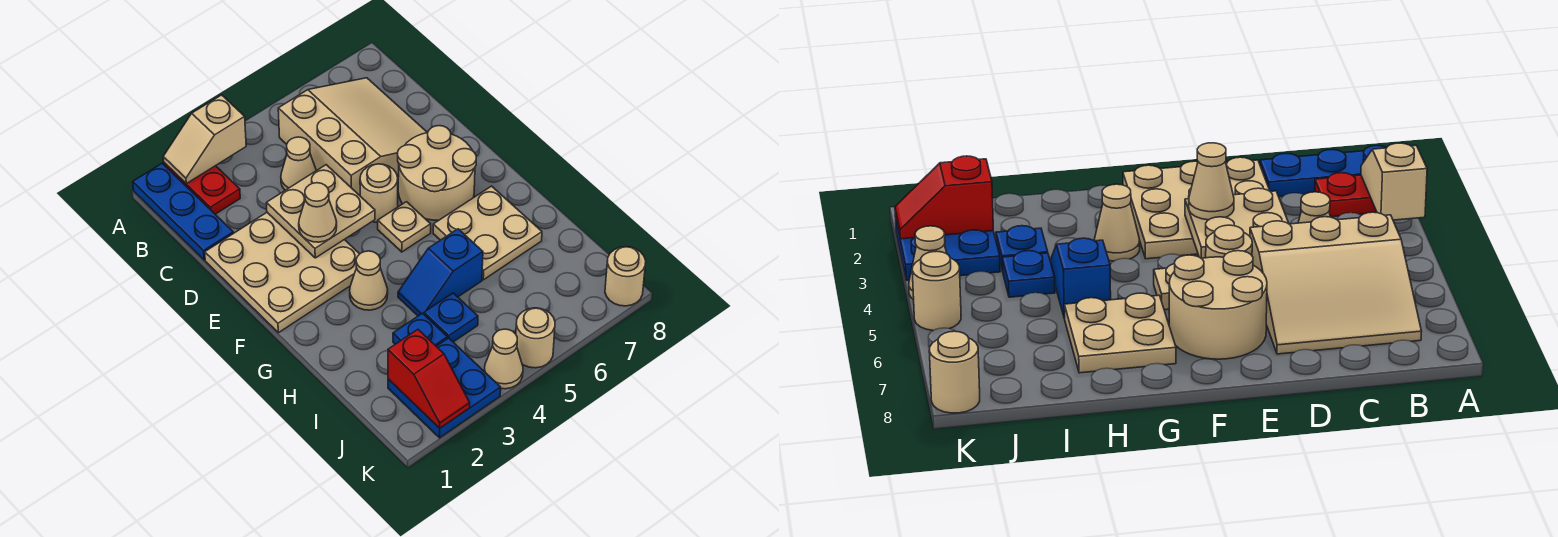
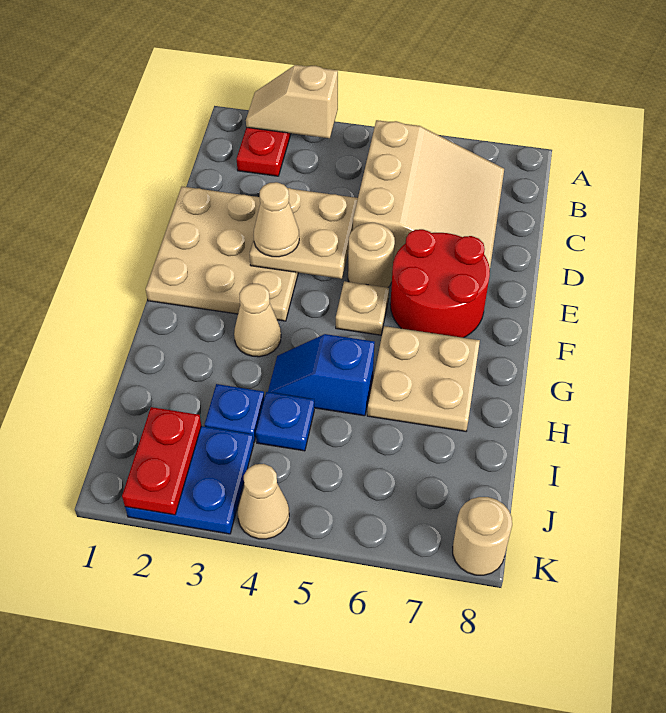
blue plate A1:C1 level 1 -> none
tan cone C4 level 1 -> none
tan round brick E6:F7 level 1 -> red round brick E6:F7 level 1
red slope J2:K2 level 2 top J -> red plate J2:K2 level 2
tan round brick K5 level 1 -> none

